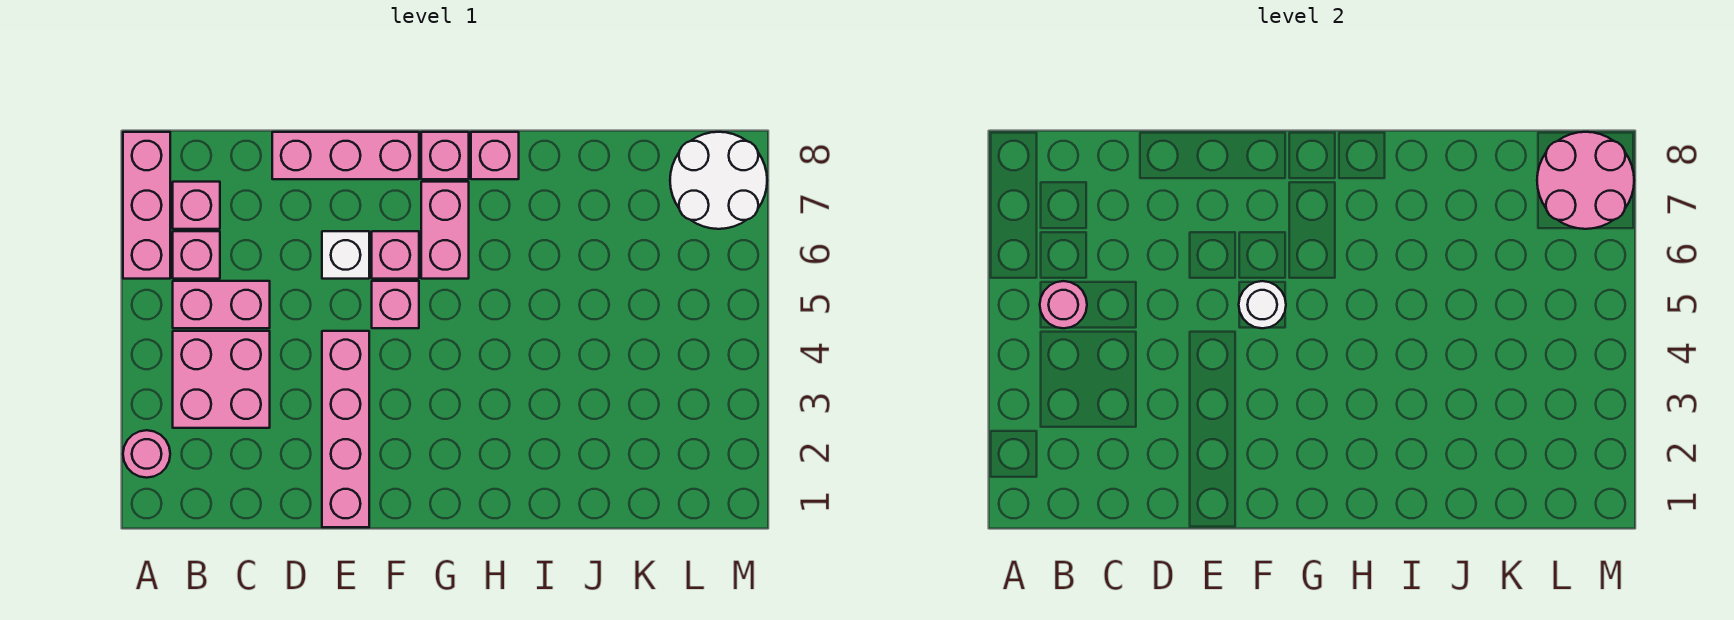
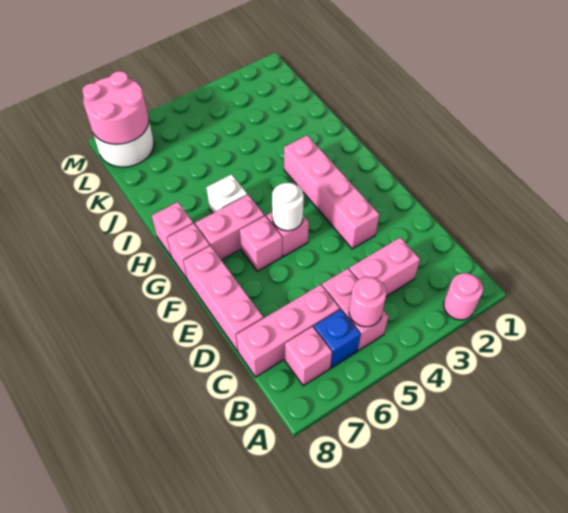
pink brick A6:A8 level 1 -> pink brick C6:C8 level 1
pink brick B3:C4 level 1 -> pink brick C3:C4 level 1
pink brick B6 level 1 -> blue brick B6 level 1
pink brick E1:E4 level 1 -> pink brick E3:H3 level 1
white brick E6 level 1 -> white brick H6 level 1

